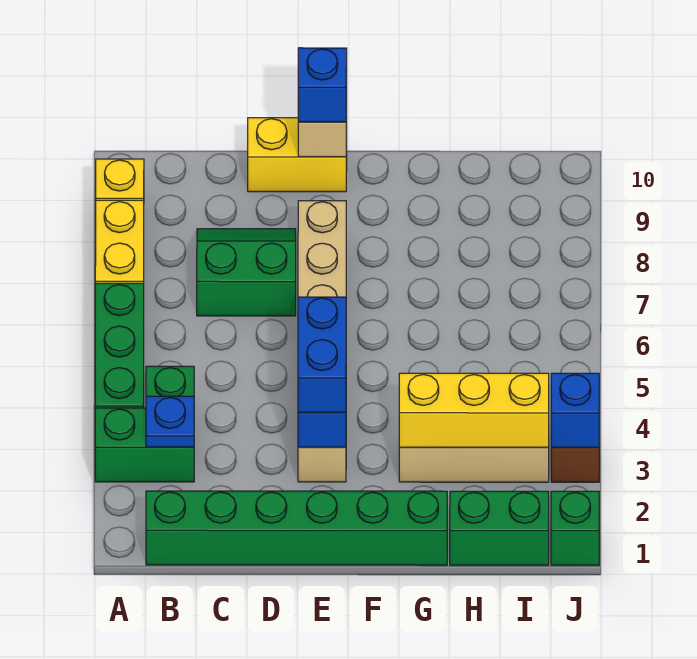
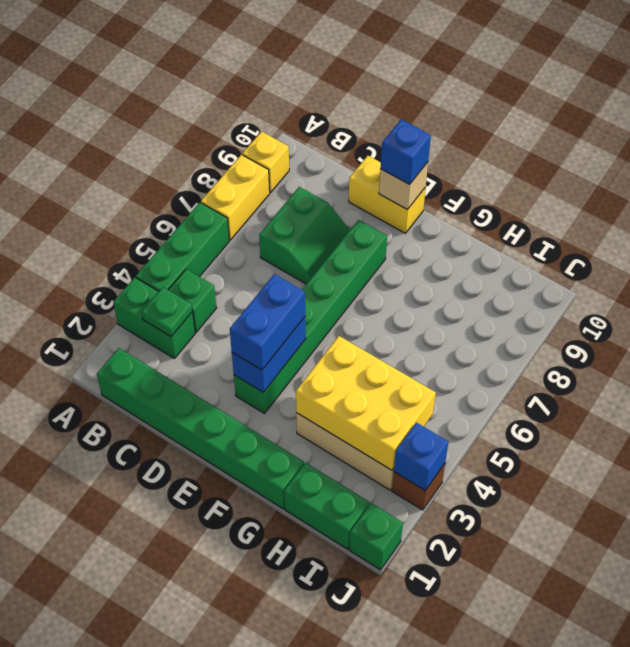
blue plate B3 level 2 -> green plate B3 level 2
green slope C7:D8 level 1 top 7 -> green slope C7:D8 level 1 top C
tan brick E3:E8 level 1 -> green brick E3:E8 level 1
yellow brick G3:I3 level 2 -> yellow brick G3:I4 level 2

